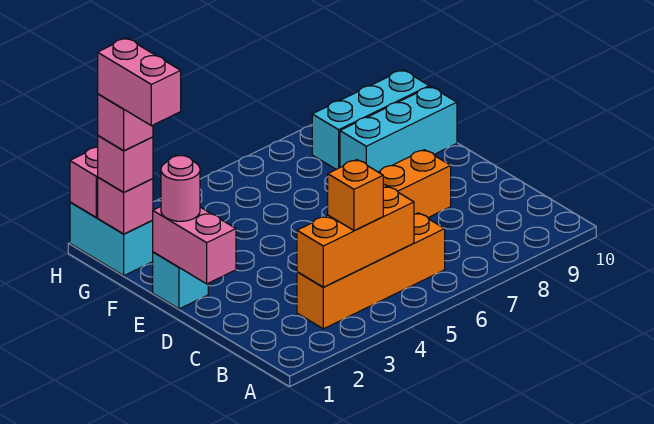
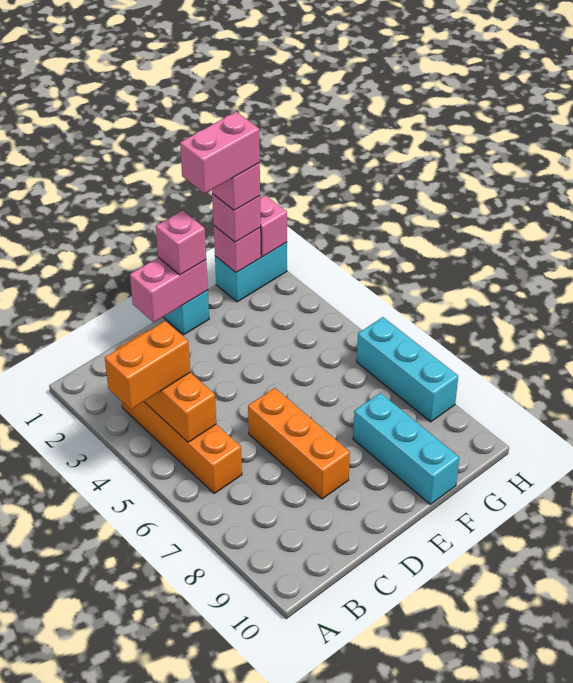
orange brick B4 level 3 -> orange brick A4:B4 level 3
pink round brick E1 level 3 -> pink brick E1 level 3
cyan brick G8:G10 level 1 -> cyan brick H6:H8 level 1

